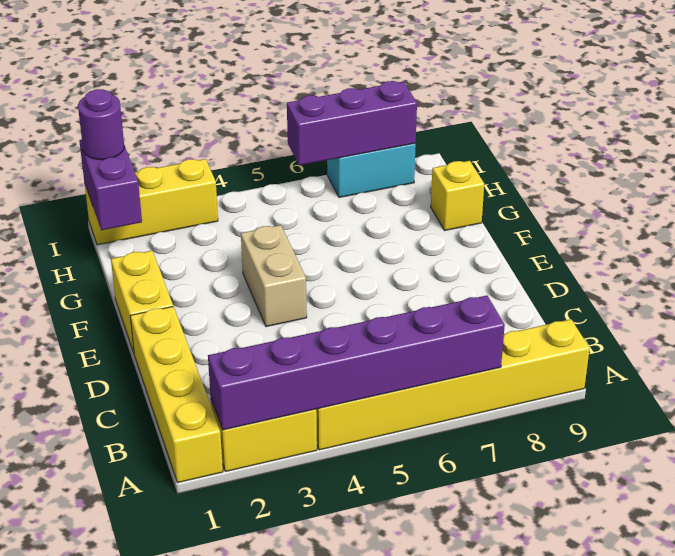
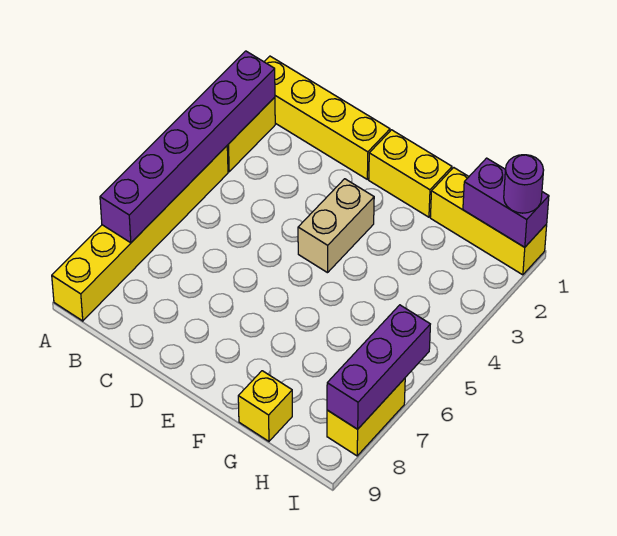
tan brick E4:F4 level 1 -> tan brick E3:E4 level 1
yellow brick I1:I3 level 1 -> yellow brick G1:I1 level 1
cyan brick I7:I8 level 1 -> yellow brick I7:I8 level 1

